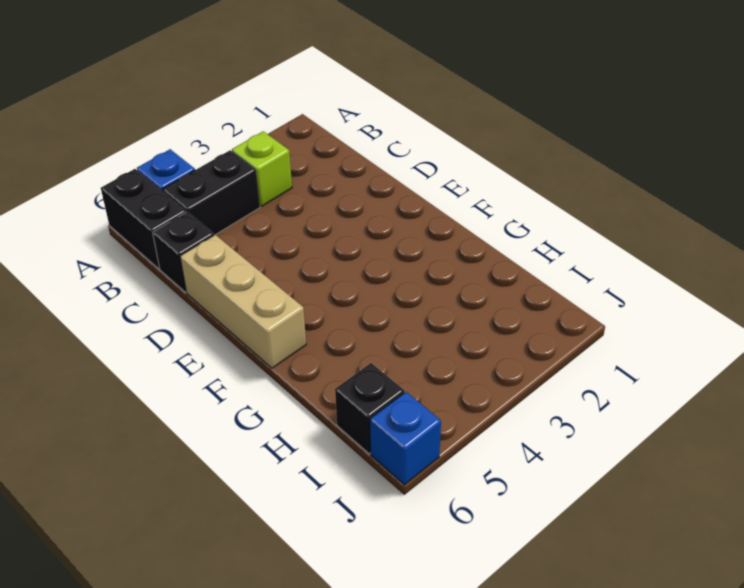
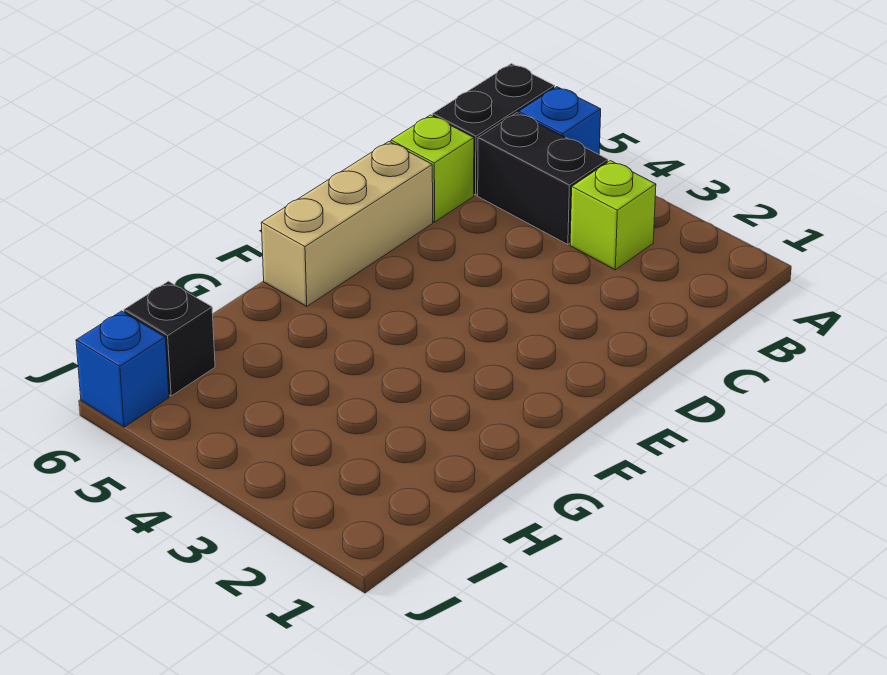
black brick C6 level 1 -> lime brick C6 level 1

